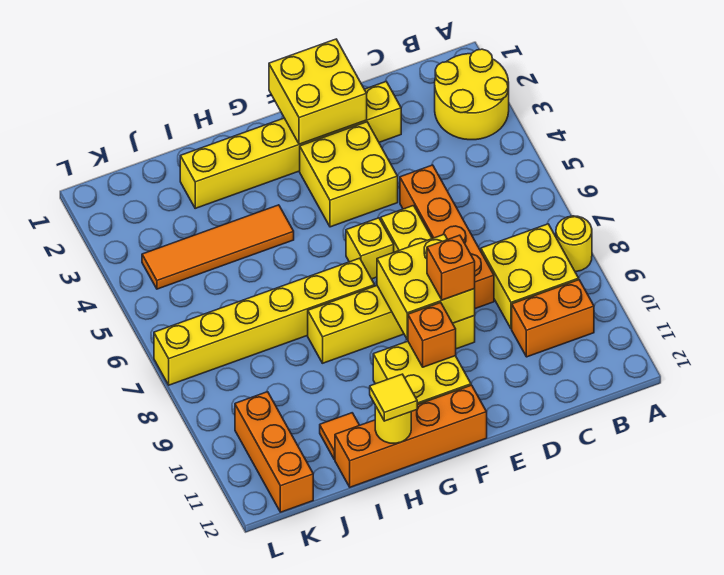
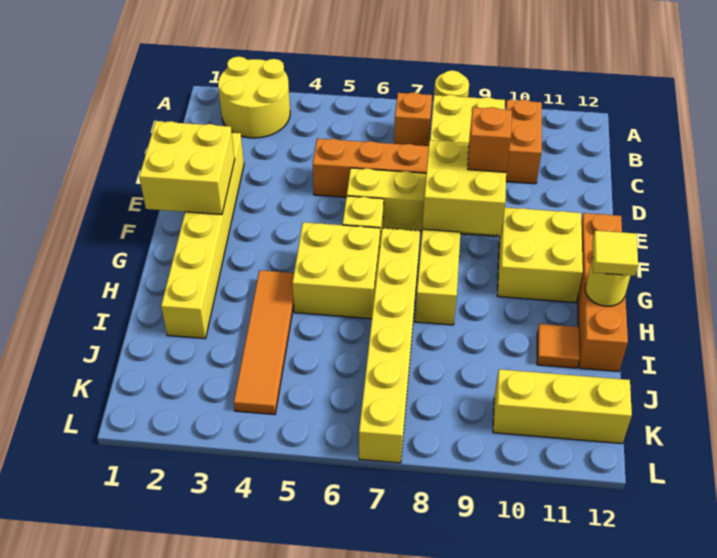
yellow brick E3:F4 level 1 -> yellow brick G5:H6 level 1
orange brick F10 level 2 -> orange brick B7 level 1
orange brick K10:K12 level 1 -> yellow brick K10:K12 level 1

